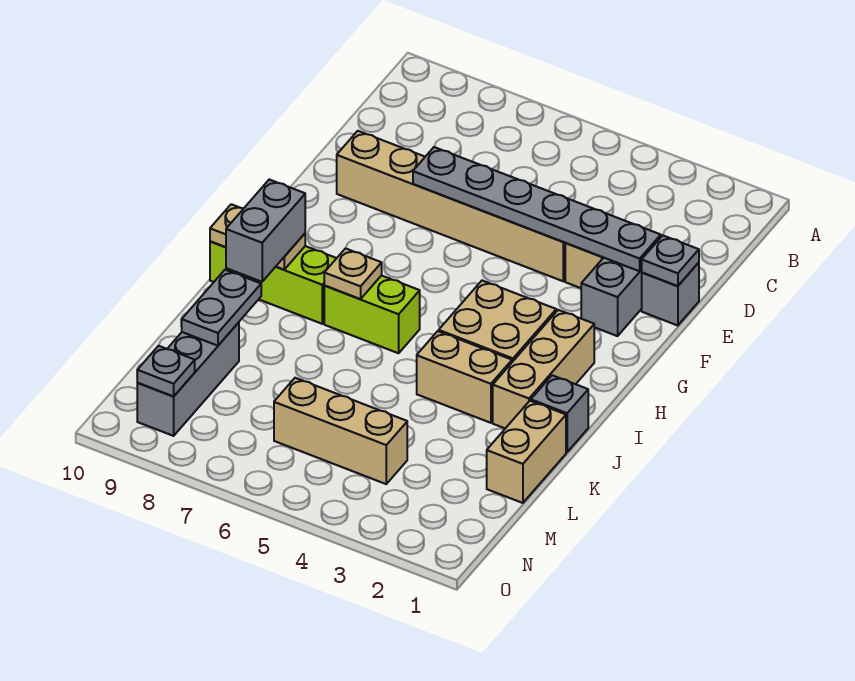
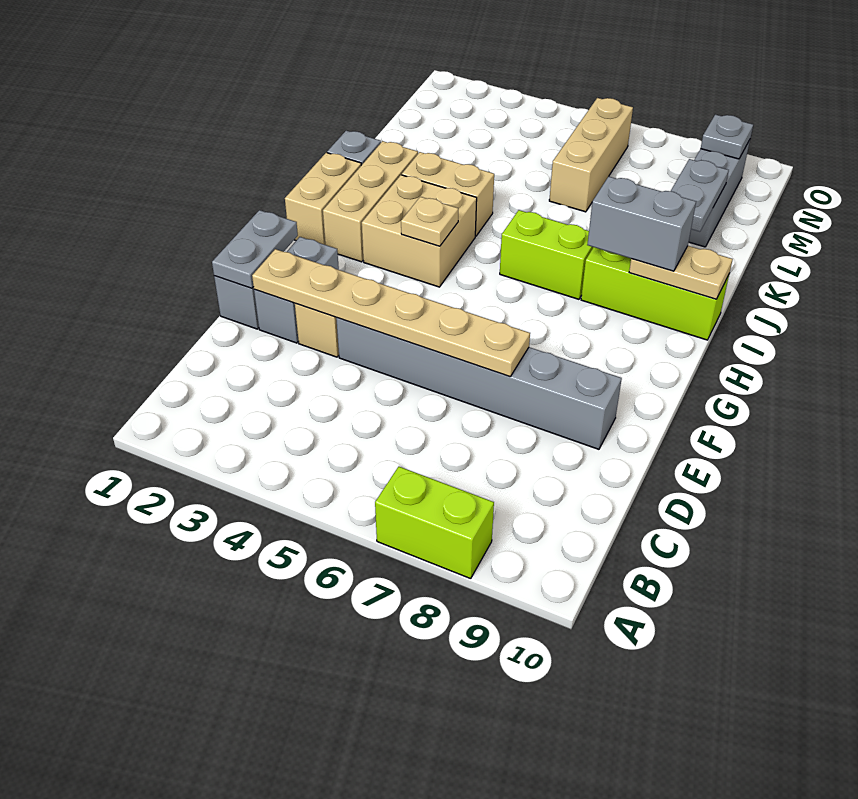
none -> lime brick A7:A8 level 1
grey plate E1 level 2 -> grey plate E1:F1 level 2
grey plate E2:E7 level 2 -> tan plate E2:E7 level 2
tan brick E4:E9 level 1 -> grey brick E4:E9 level 1
tan plate I7 level 2 -> tan plate H4 level 2
grey brick I9:J9 level 3 -> grey brick I8:I9 level 3
tan brick K1:L1 level 1 -> tan brick H1:I1 level 1
tan brick M4:M6 level 1 -> tan brick L6:N6 level 1

